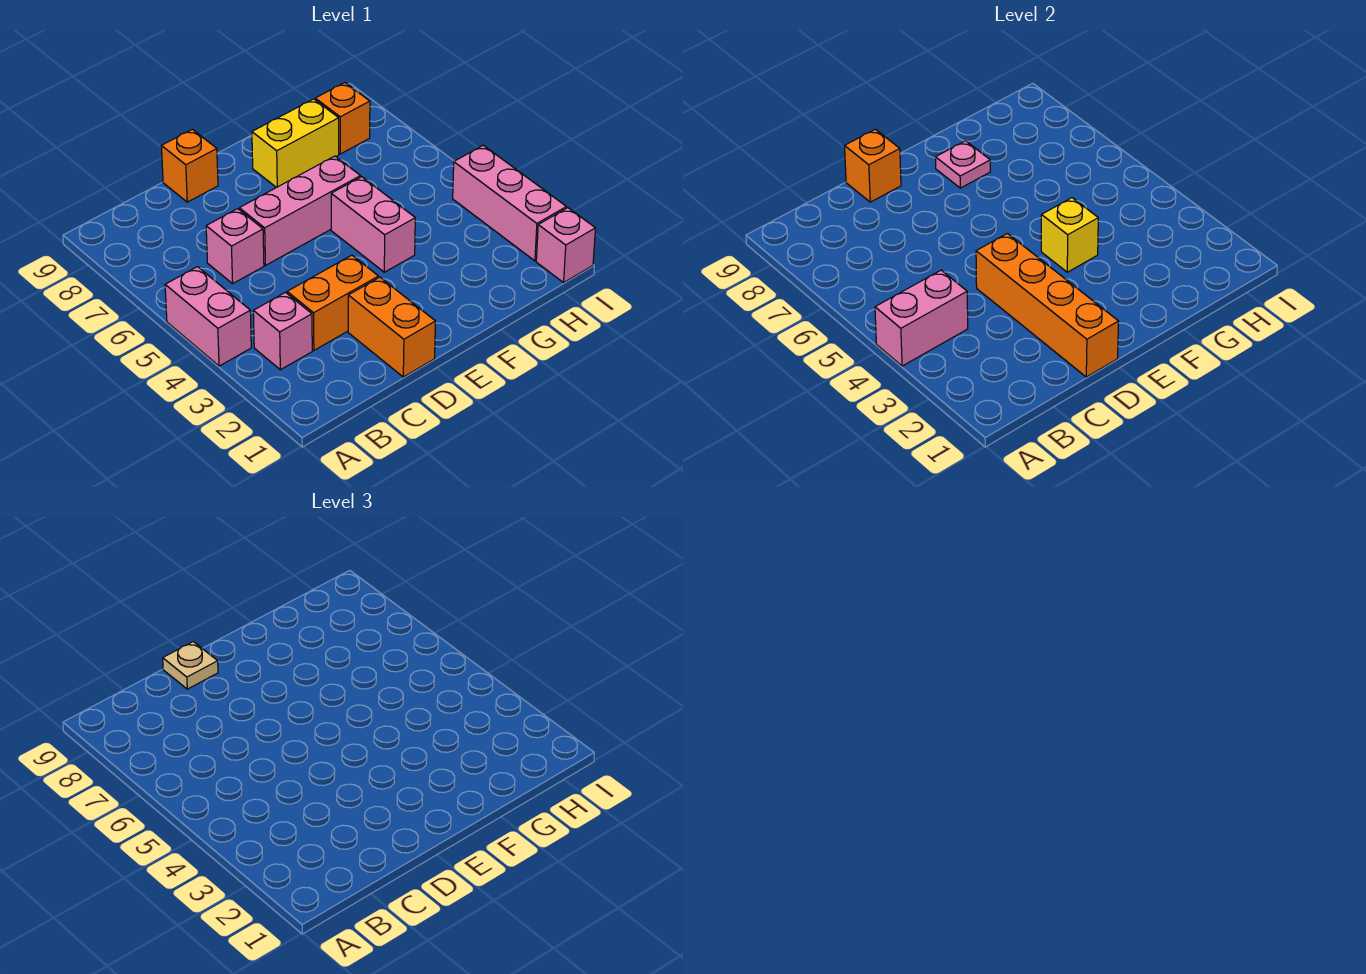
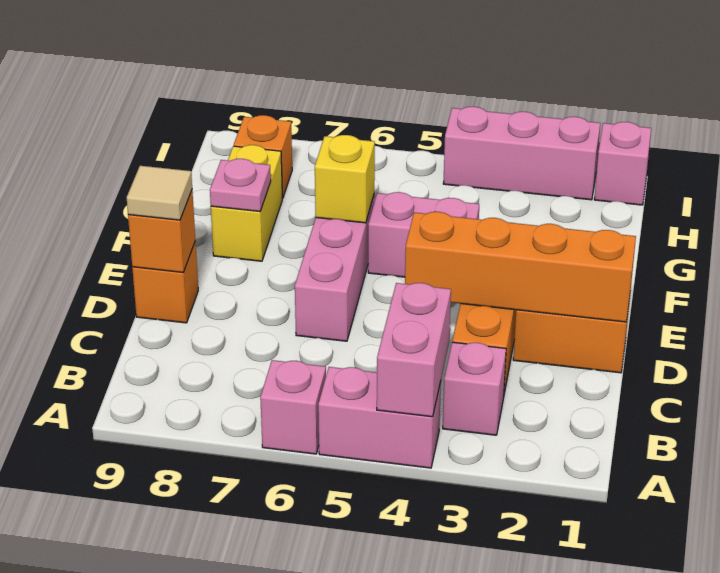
pink brick C6 level 1 -> pink brick A6 level 1
tan plate D9 level 3 -> tan tile D9 level 3
yellow brick F4 level 2 -> yellow brick F6 level 2

